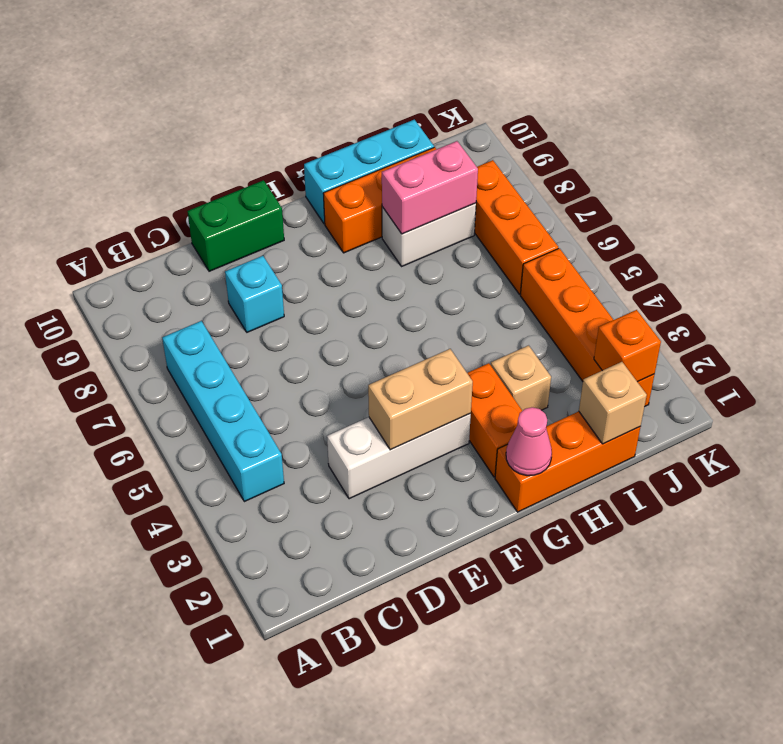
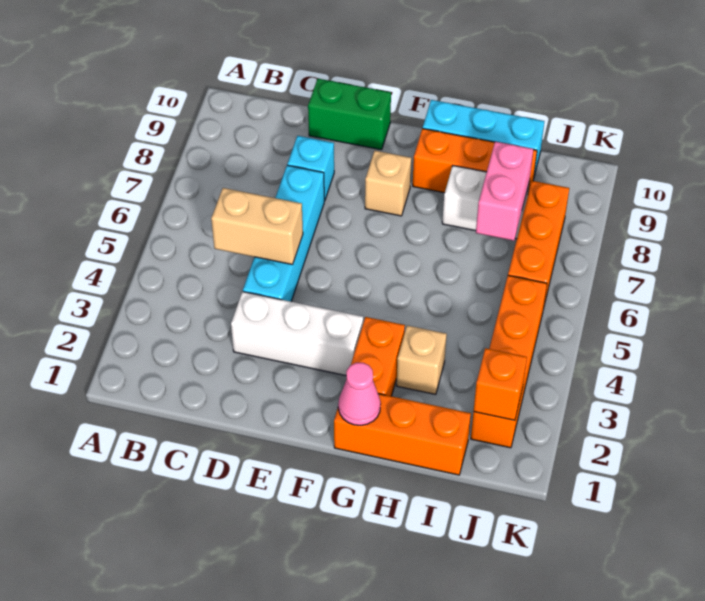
cyan brick B4:B7 level 1 -> cyan brick D4:D7 level 1
tan brick E3:F3 level 2 -> tan brick C5:D5 level 2
pink brick H8:I8 level 2 -> pink brick I7:I8 level 2
tan brick I1 level 2 -> tan brick F8 level 1

